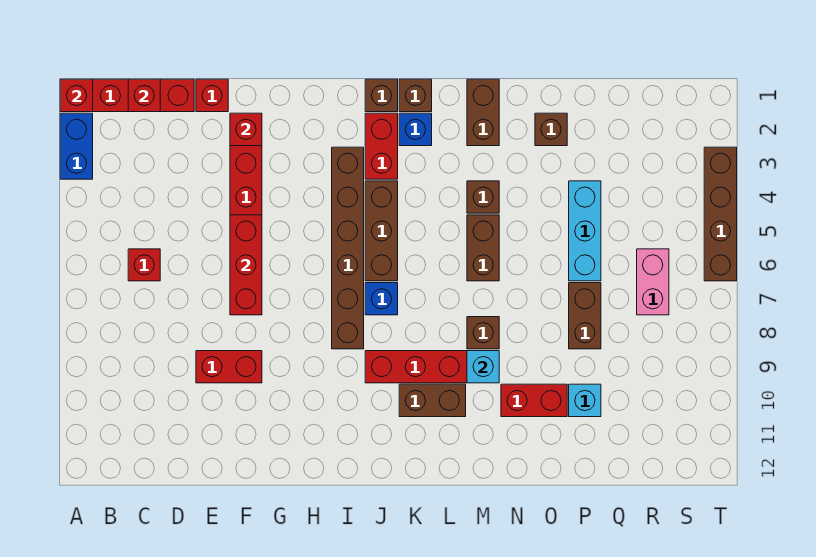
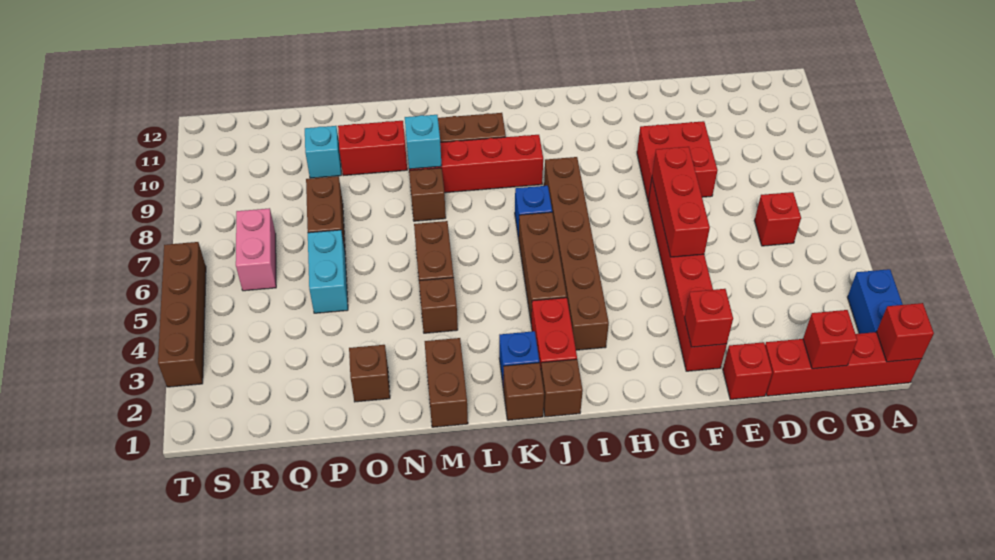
red brick E9:F9 level 1 -> red brick E8:F9 level 1
cyan brick P4:P6 level 1 -> cyan brick P5:P6 level 1

